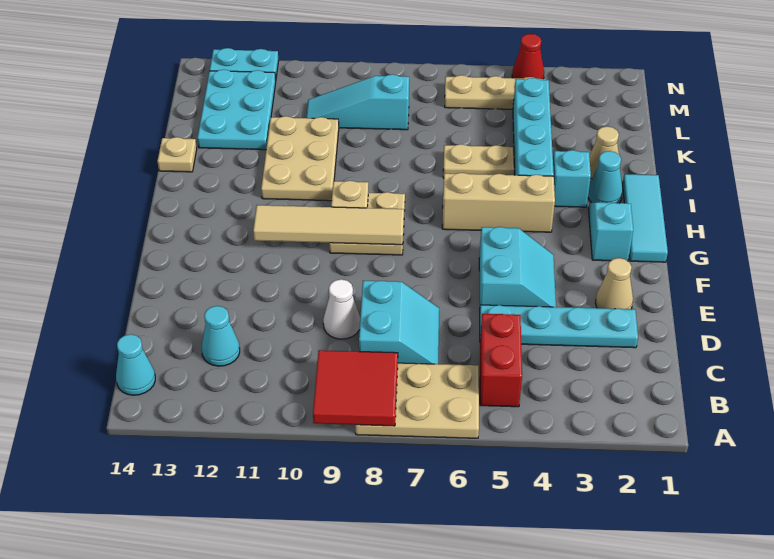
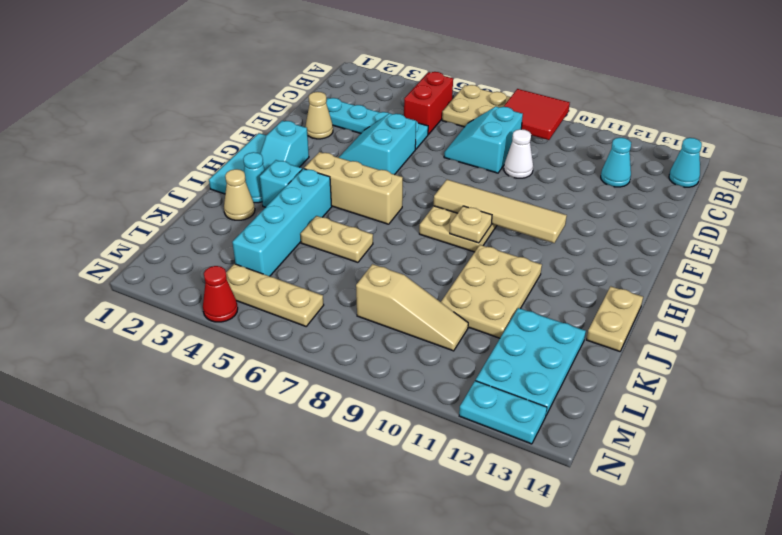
tan plate J14 level 1 -> tan plate I14:J14 level 1
cyan slope L8:L10 level 1 top 8 -> tan slope L8:L10 level 1 top 8

